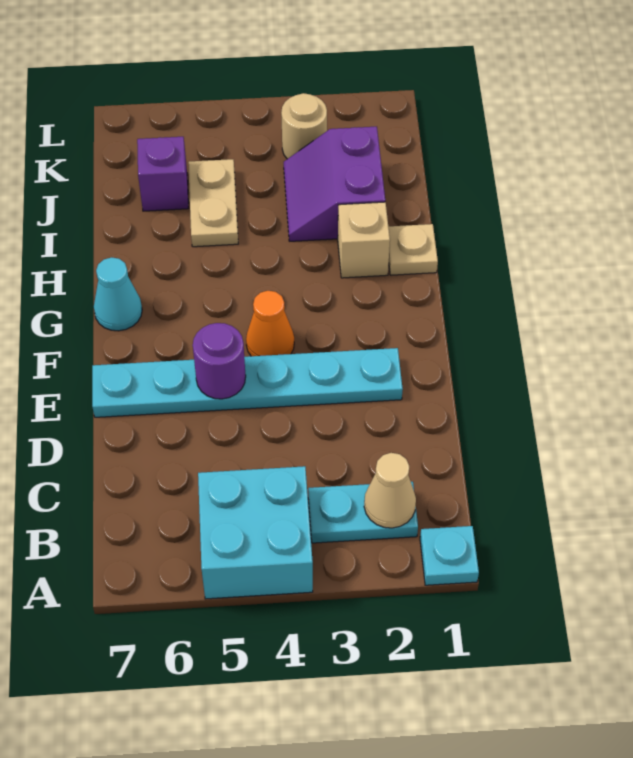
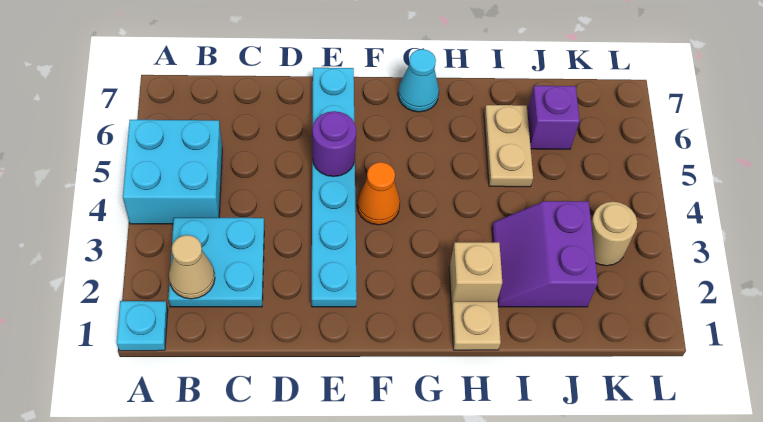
cyan plate B2:B3 level 1 -> cyan plate B2:C3 level 1
purple slope I2:J3 level 1 top 2 -> purple slope I2:J3 level 1 top J
tan plate I5:J5 level 1 -> tan plate I5:I6 level 1

